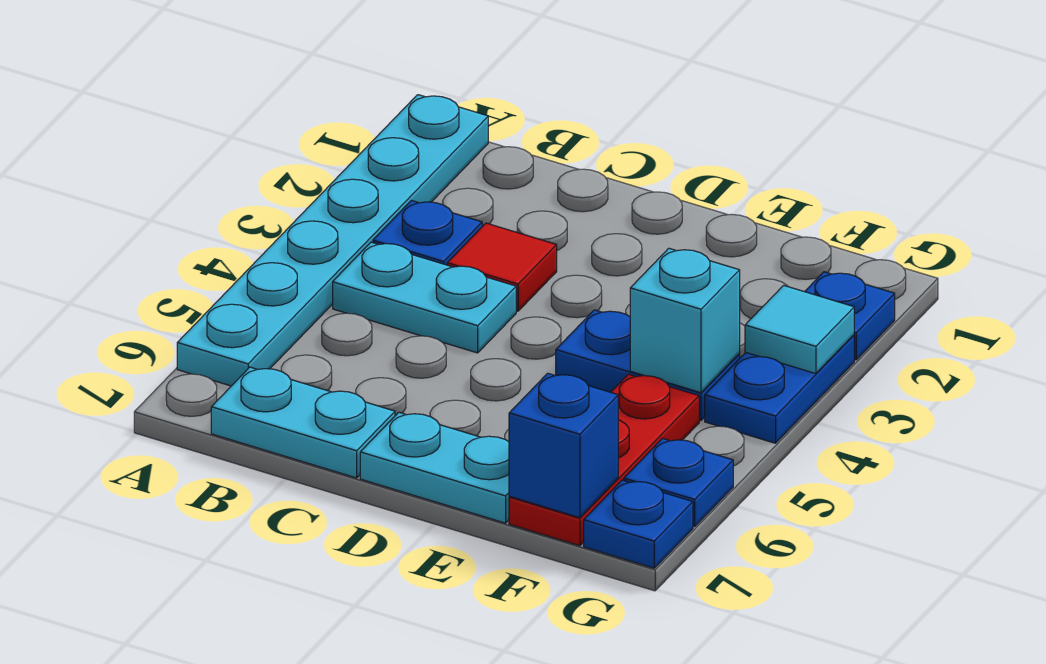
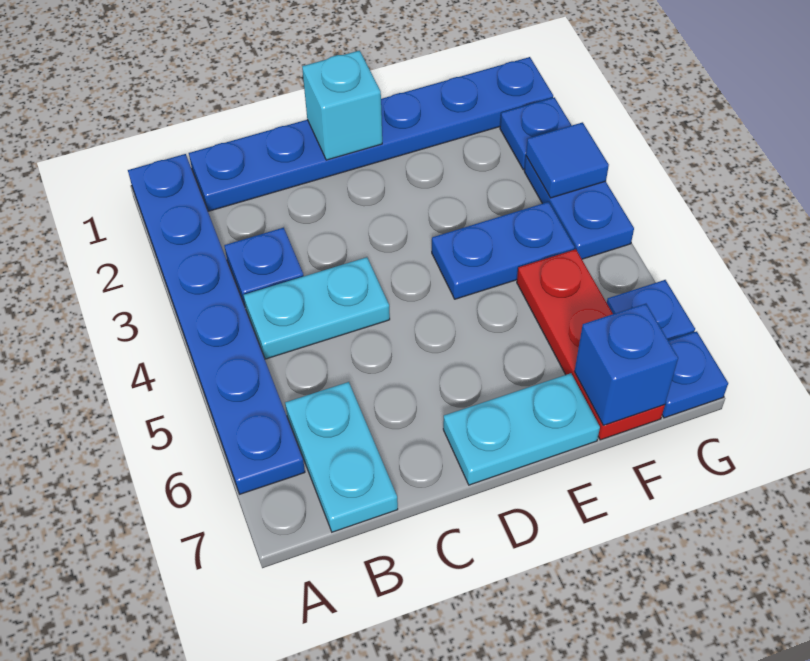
cyan plate A1:A6 level 1 -> blue plate A1:A6 level 1
none -> blue plate B1:G1 level 1
cyan plate B7:C7 level 1 -> cyan plate B6:B7 level 1
red tile C3 level 1 -> none
cyan brick F4 level 2 -> cyan brick D1 level 2
cyan tile G3 level 2 -> blue tile G3 level 2

